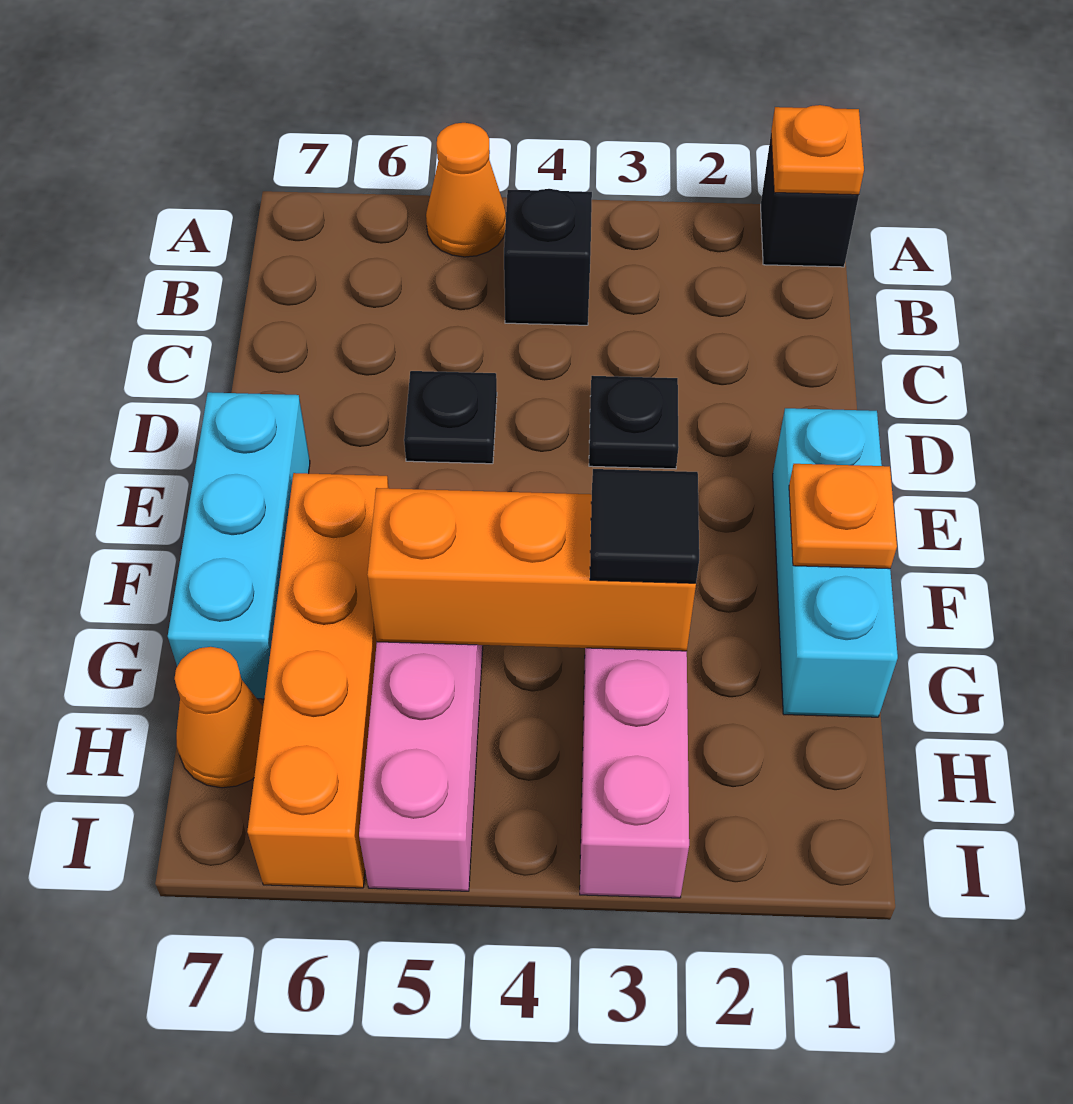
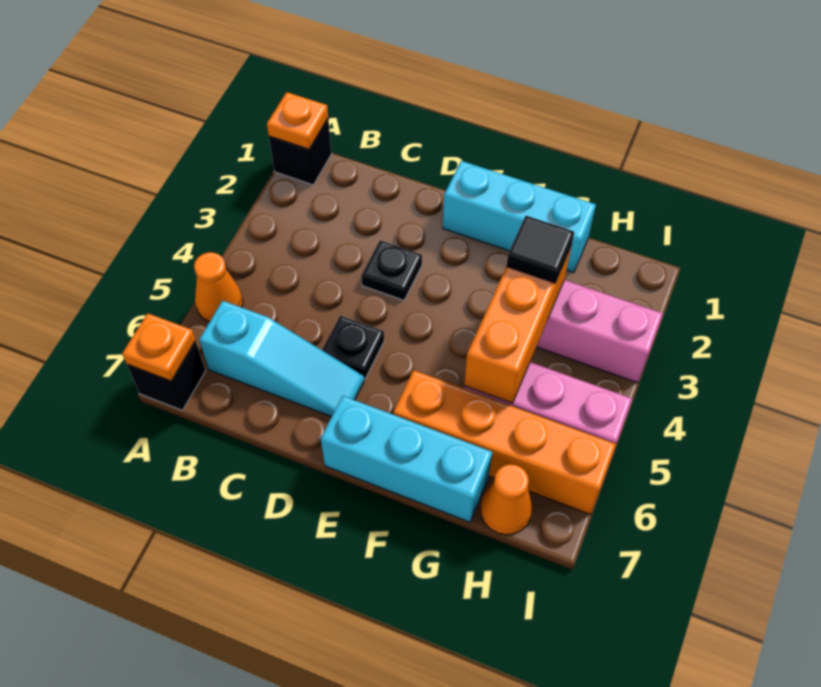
black brick B4 level 1 -> black brick A7 level 1
none -> cyan slope B6:D6 level 1 top B
orange plate F1 level 2 -> orange plate A7 level 2

